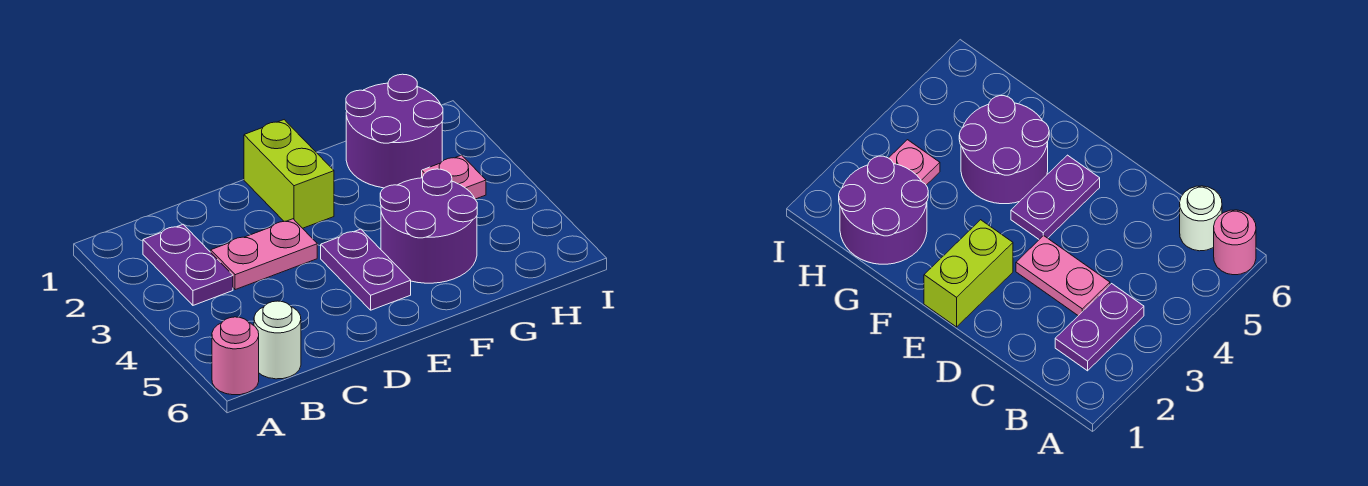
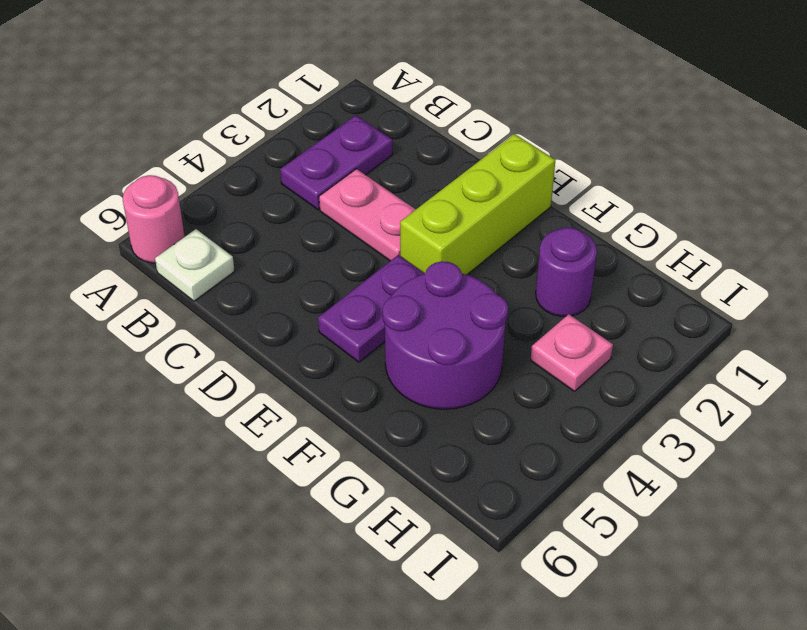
white round brick B6 level 1 -> white plate B6 level 1
lime brick E1:E2 level 1 -> lime brick E1:E3 level 1
purple round brick G1:H2 level 1 -> purple round brick G2 level 1

